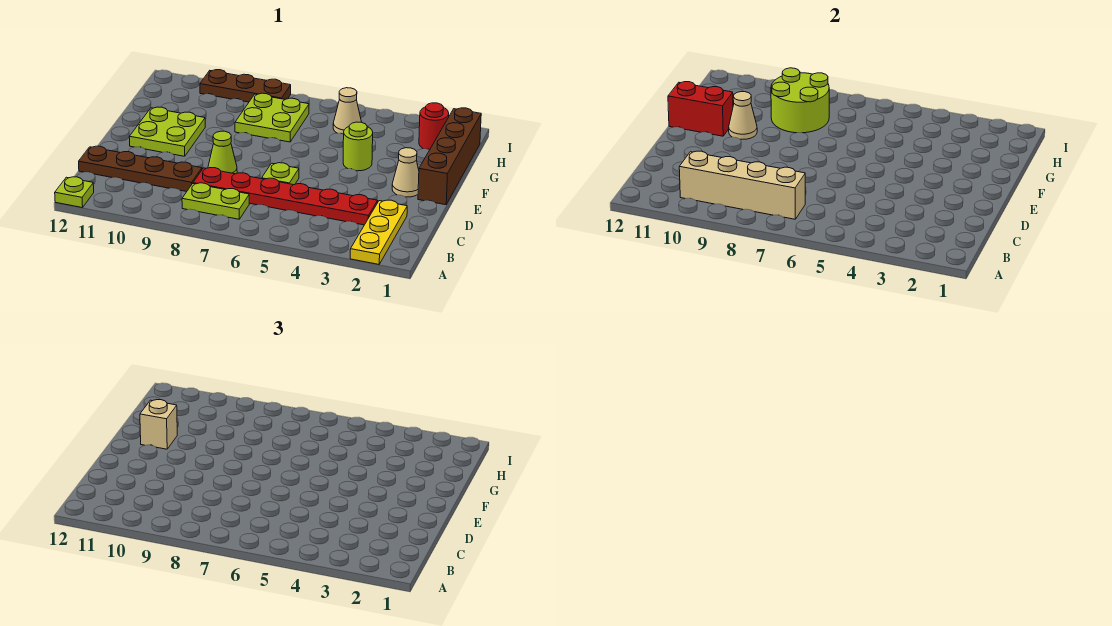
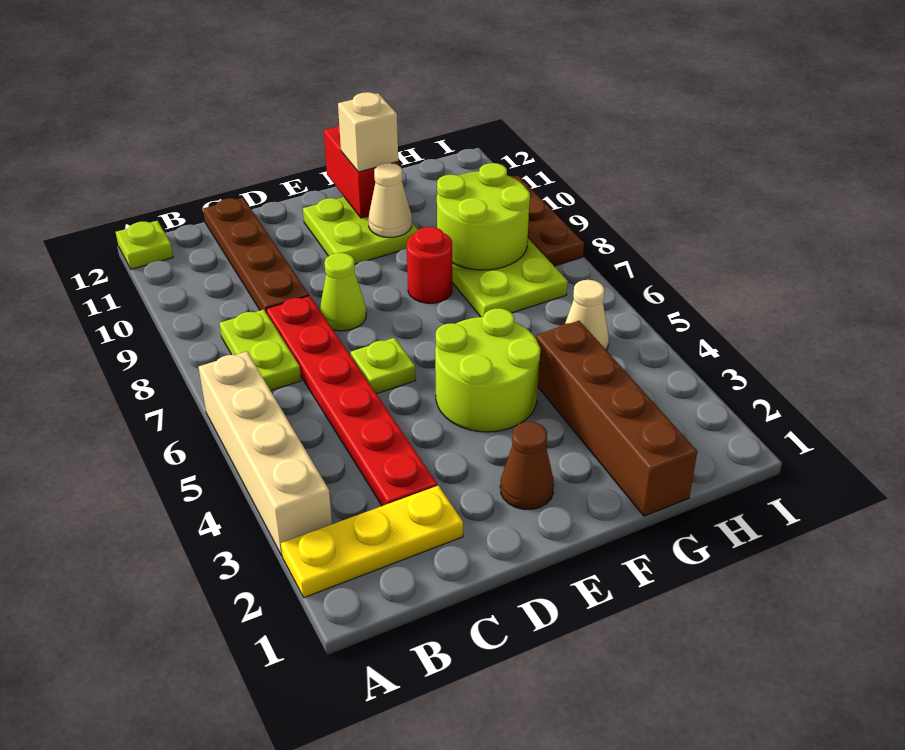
tan brick B7:B10 level 2 -> tan brick A3:A6 level 1
brown brick E1:H1 level 1 -> brown brick G1:G4 level 1
tan cone E2 level 1 -> brown cone E2 level 1
lime round brick F4 level 1 -> lime round brick E4:F5 level 1
red round brick H2 level 1 -> red round brick F8 level 1

